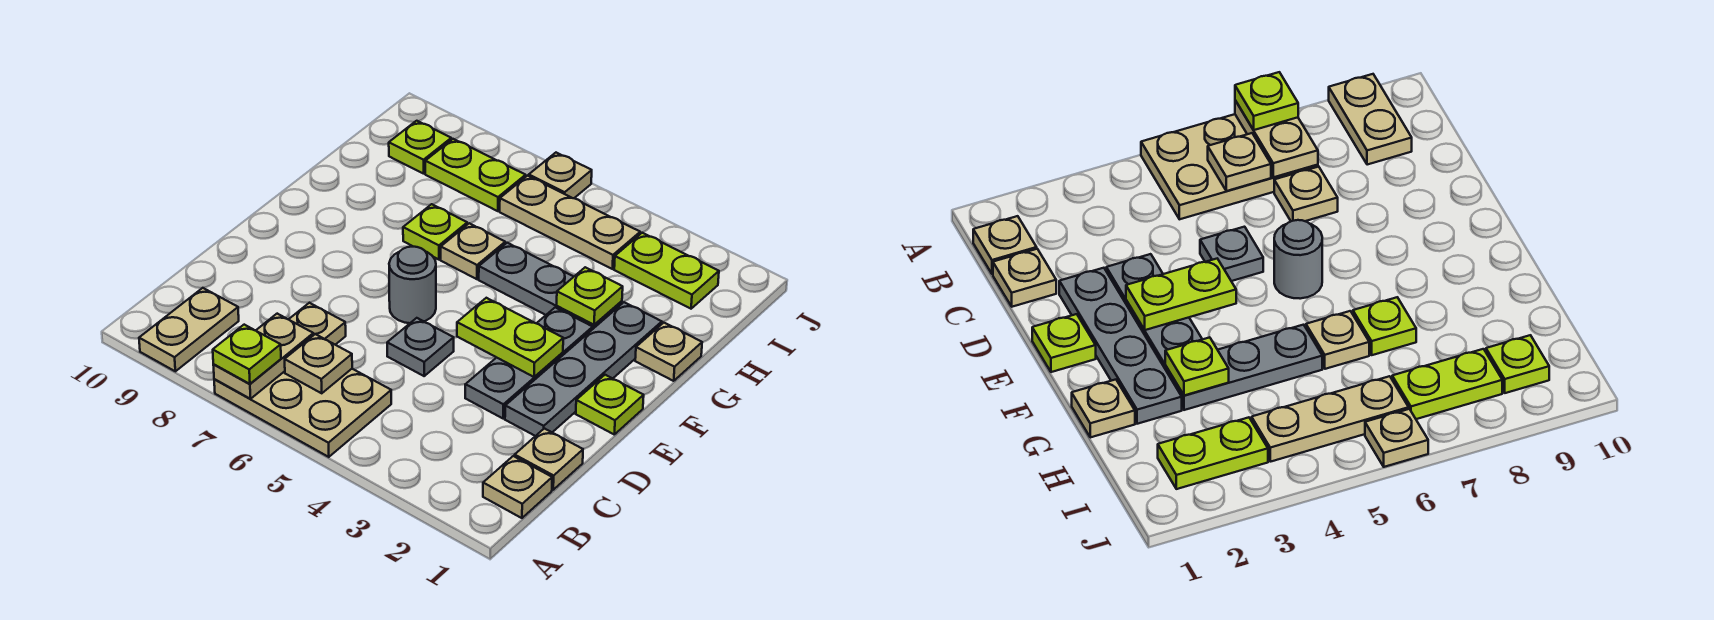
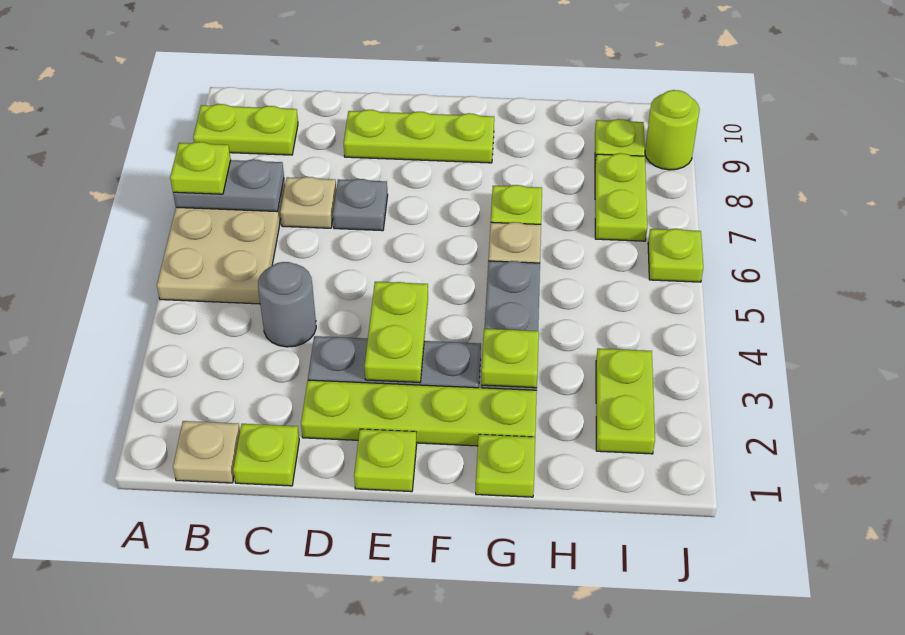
tan plate A7:B7 level 2 -> grey plate A7:B7 level 2
tan plate A9:B9 level 1 -> lime plate A9:B9 level 1
tan plate B6 level 2 -> none
tan plate C1 level 1 -> lime plate C1 level 1
grey plate D2:G2 level 1 -> lime plate D2:G2 level 1
grey plate D5 level 1 -> grey plate D7 level 1
none -> lime plate D9:F9 level 1
grey round brick E6 level 1 -> grey round brick C4 level 1
tan plate G1 level 1 -> lime plate G1 level 1
tan plate I4:I6 level 1 -> none
tan plate J6 level 1 -> lime plate J6 level 1
none -> lime round brick J9 level 1

